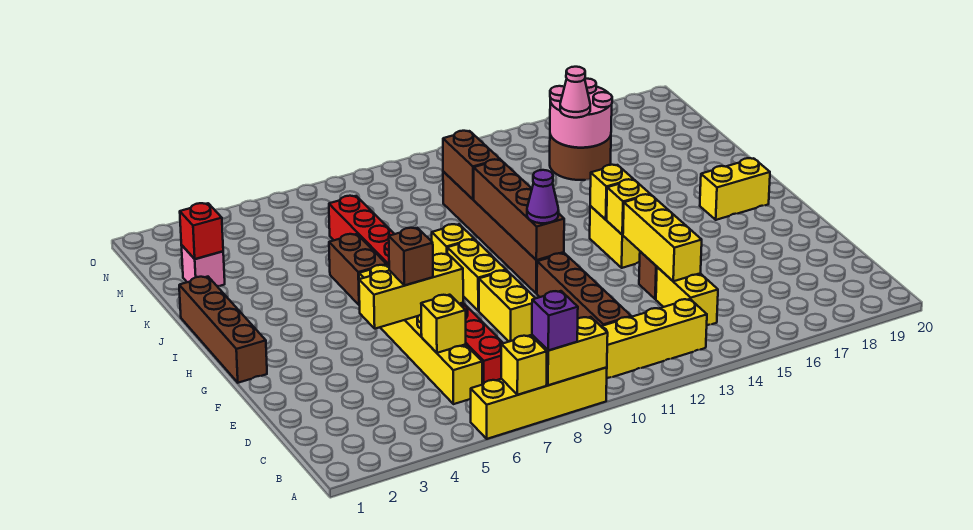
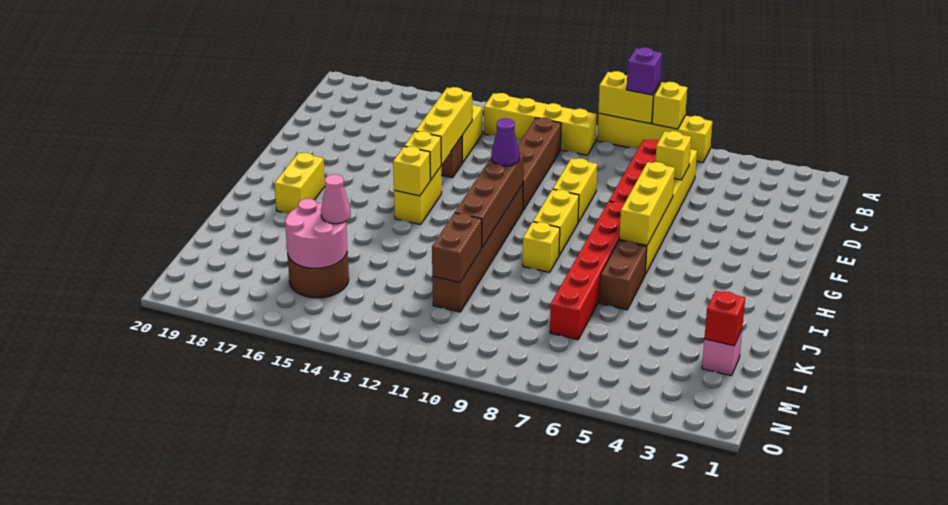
yellow brick F5:F7 level 2 -> yellow brick F6:H6 level 2
brown brick F6 level 3 -> none
brown brick G1:J1 level 1 -> none
yellow brick H18:H19 level 1 -> yellow brick H18:I18 level 1

